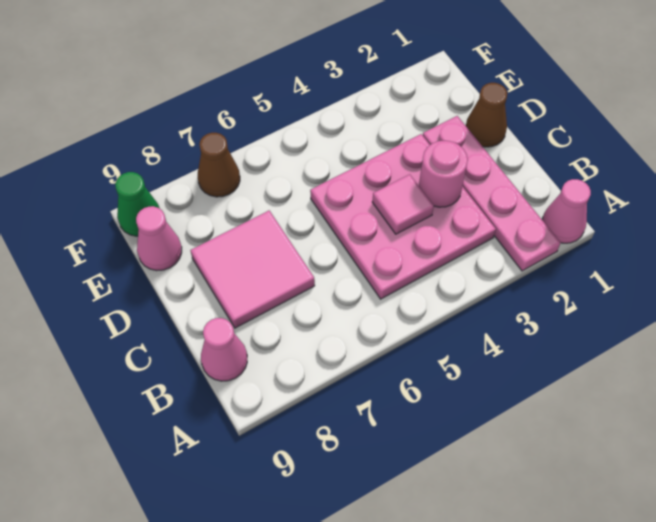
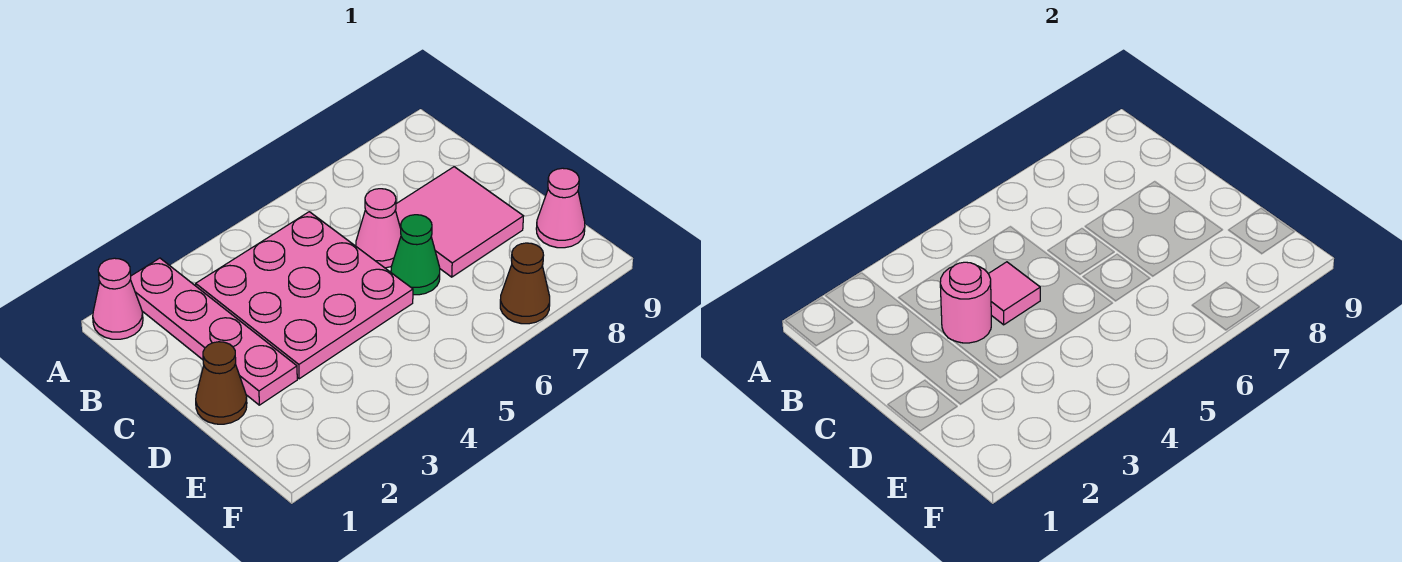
pink cone B9 level 1 -> pink cone C6 level 1
green cone F9 level 1 -> green cone D6 level 1

